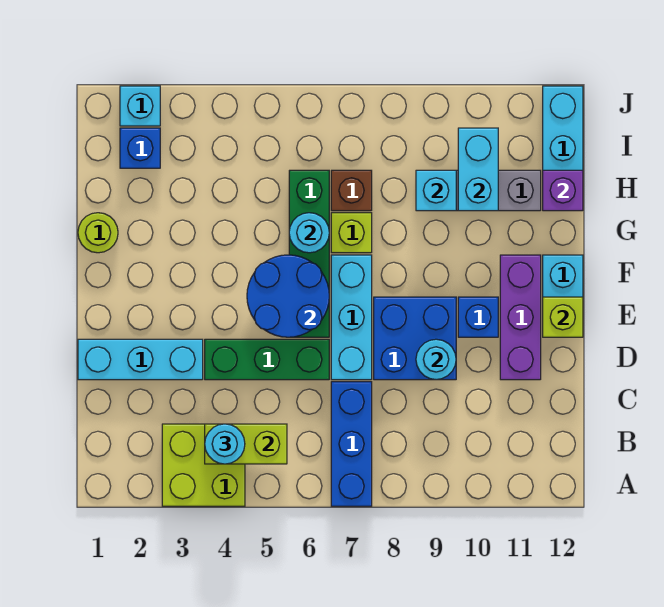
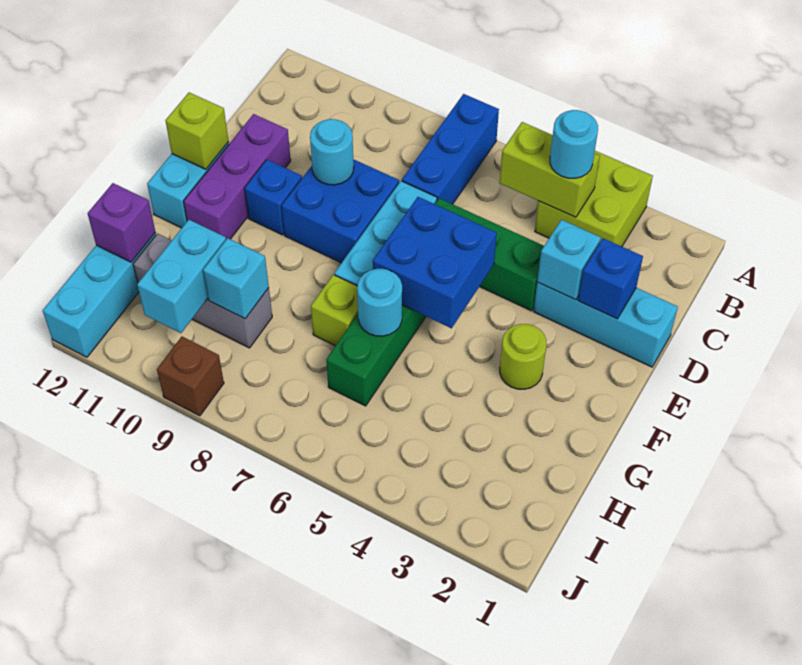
blue round brick E5:F6 level 2 -> blue brick E5:F6 level 2
lime round brick G1 level 1 -> lime round brick F3 level 1
brown brick H7 level 1 -> brown brick J9 level 1
blue brick I2 level 1 -> blue brick D2 level 2
cyan brick J2 level 1 -> cyan brick D3 level 2

